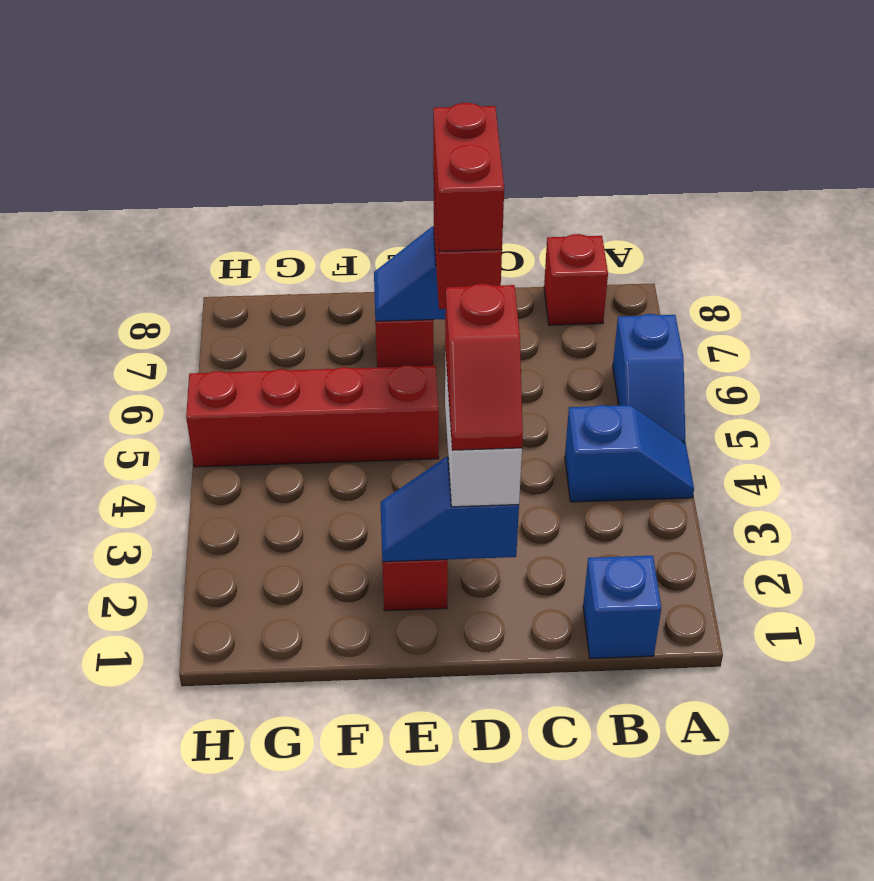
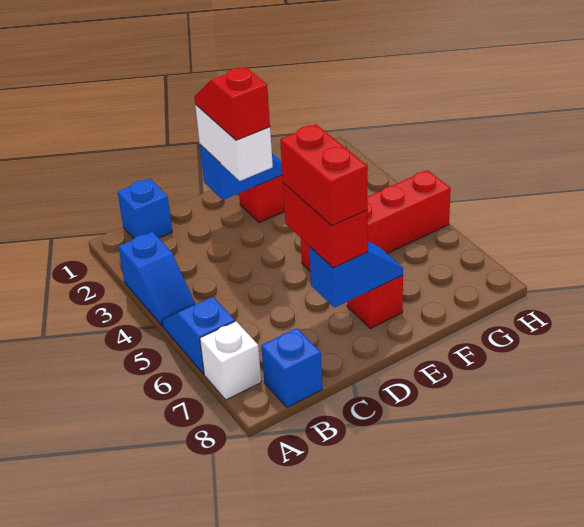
blue slope A4:B4 level 1 top B -> blue slope A3:A4 level 1 top 3
none -> white brick A7 level 1
red brick B8 level 1 -> blue brick B8 level 1

